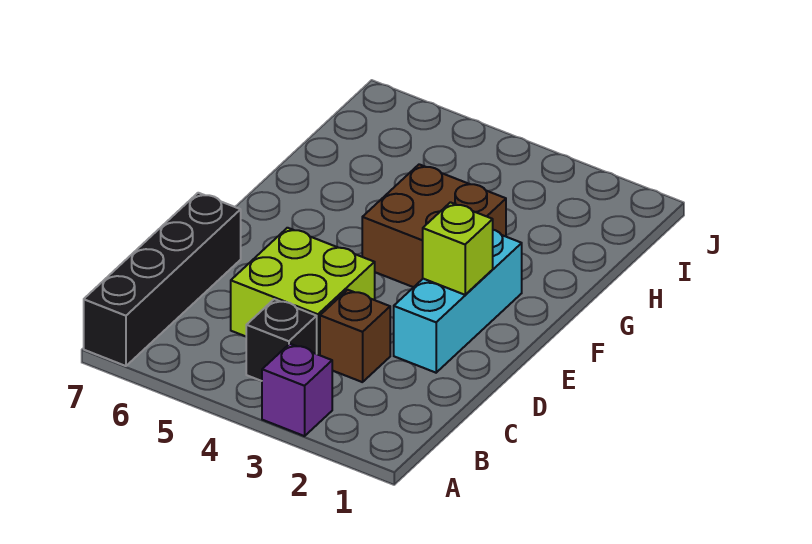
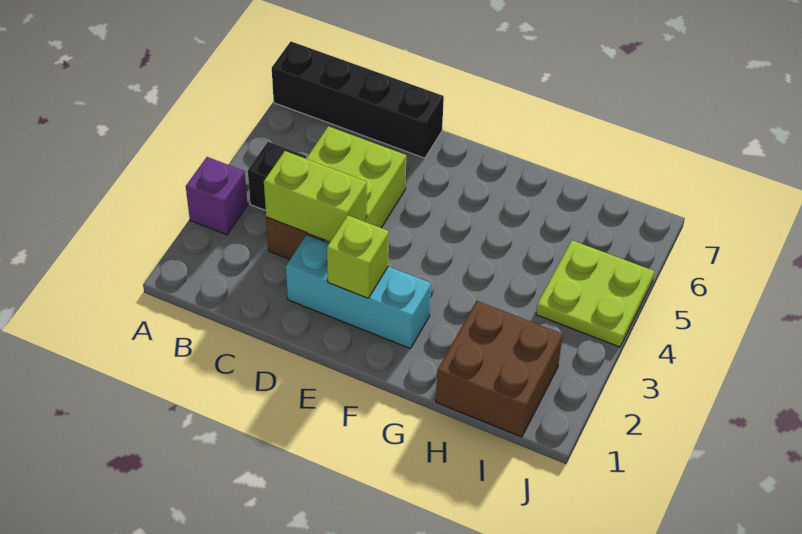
none -> lime brick C3:D3 level 2
brown brick F3:G4 level 1 -> brown brick H1:I2 level 1
none -> lime plate I4:J5 level 1

